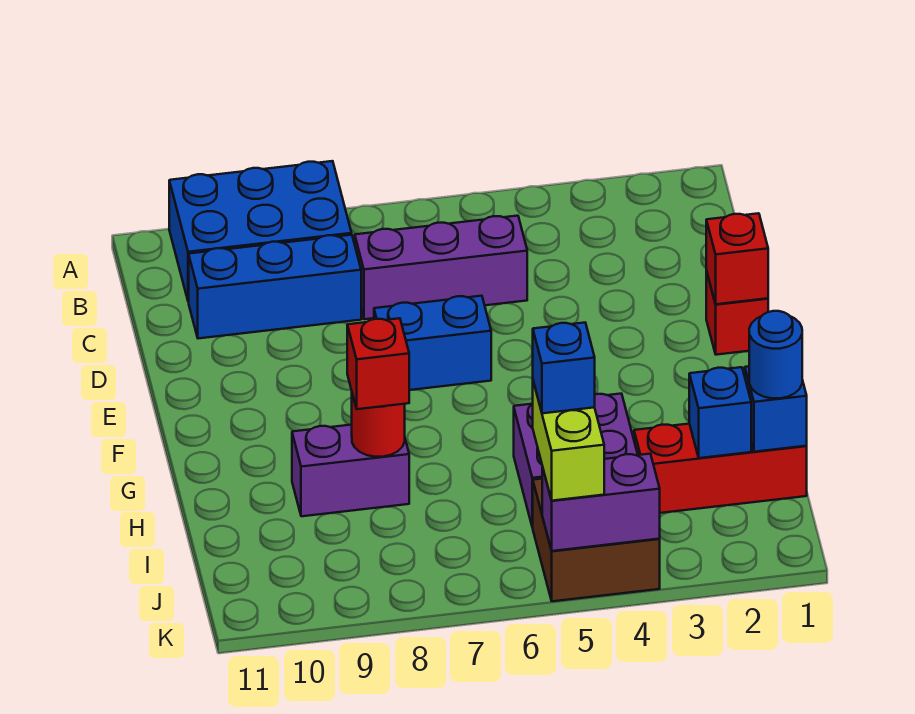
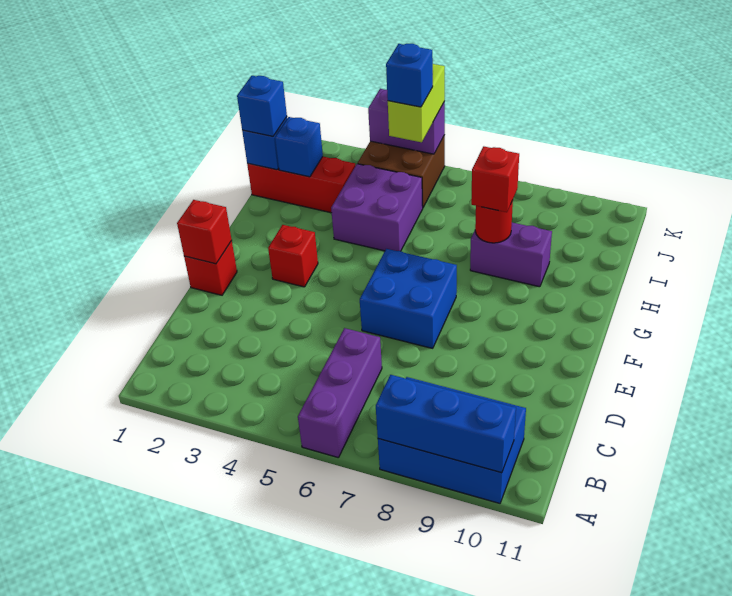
purple brick C5:C7 level 1 -> purple brick A6:C6 level 1
blue brick C8:C10 level 1 -> blue brick A8:A10 level 2
blue brick E6:E7 level 1 -> blue brick E6:F7 level 1
none -> red brick F3 level 1
blue round brick I1 level 3 -> blue brick I1 level 3

